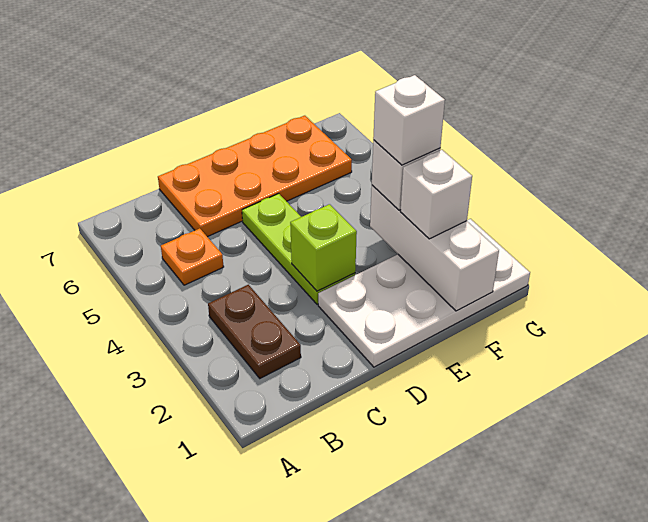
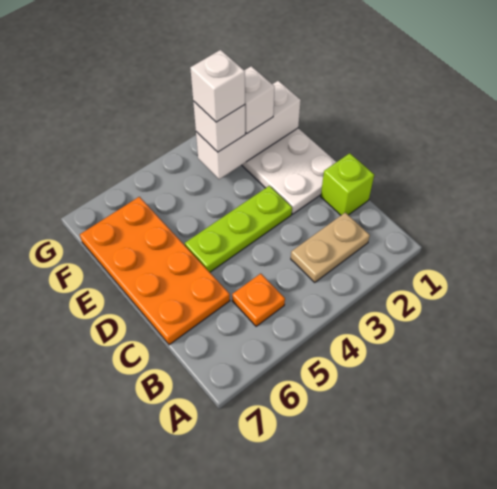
brown plate B2:B3 level 1 -> tan plate B2:B3 level 1
lime brick D3 level 2 -> lime brick C1 level 1

